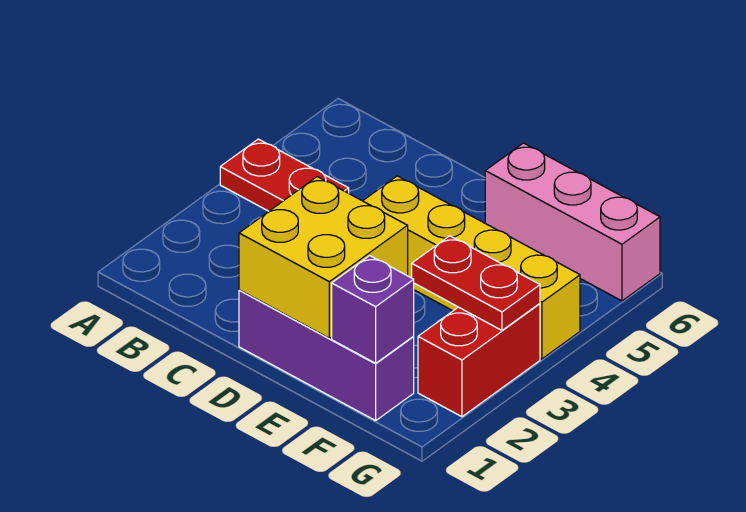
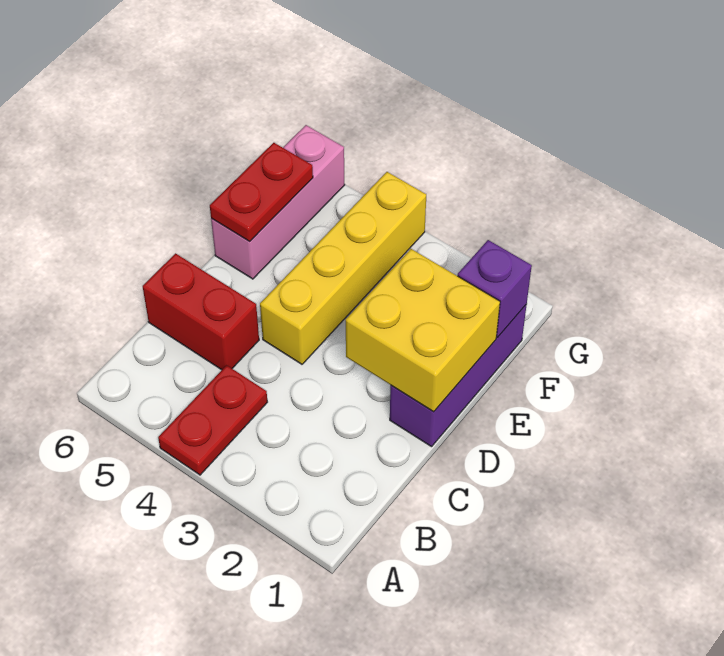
red plate F3:G3 level 2 -> red plate E6:F6 level 2
red brick G2:G3 level 1 -> red brick C5:C6 level 1

